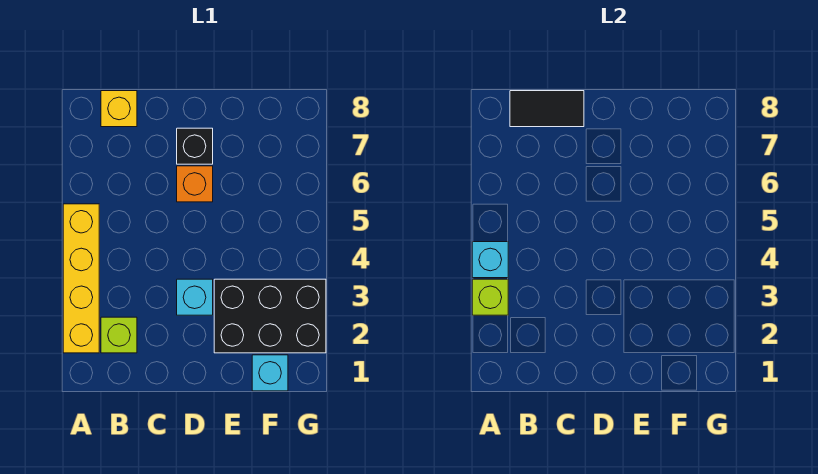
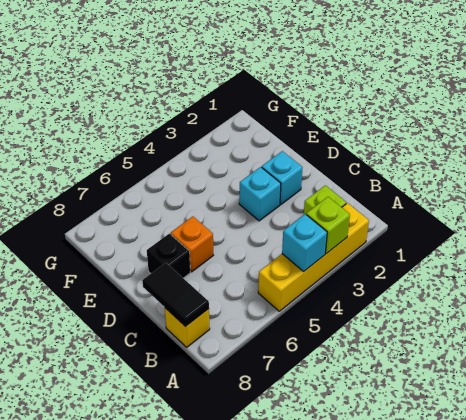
black brick E2:G3 level 1 -> none
cyan brick F1 level 1 -> cyan brick D2 level 1

